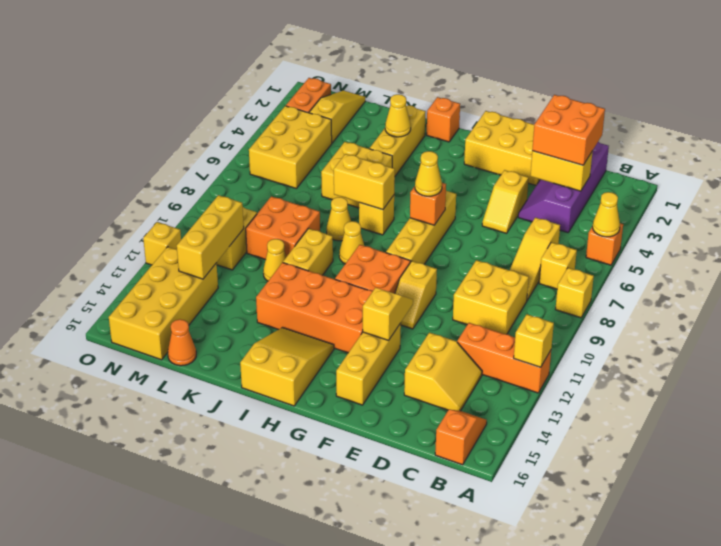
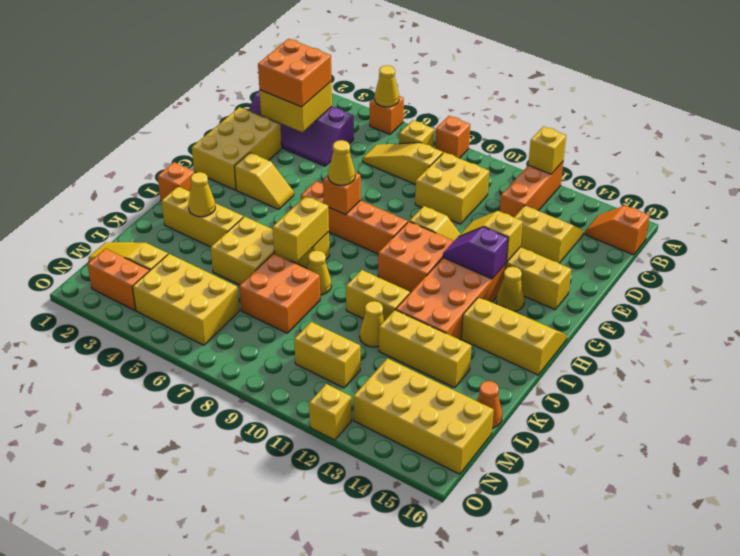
yellow brick A8 level 1 -> orange brick A8 level 1
yellow brick C3:D3 level 2 -> yellow brick C2:D3 level 2
yellow slope C6:C8 level 1 top 6 -> yellow slope C6:C8 level 1 top 8
yellow slope E4:E5 level 1 top 4 -> yellow slope G3:G4 level 1 top 3
yellow brick G6:G9 level 1 -> orange brick G6:G9 level 1
none -> purple slope G12:G13 level 2 top 13
yellow slope H14:I16 level 1 top 16 -> yellow slope H14:I16 level 1 top I
yellow cone I9 level 1 -> yellow cone G14 level 1
orange brick K9:L10 level 1 -> orange brick K7:L8 level 1
yellow brick M11:M13 level 2 -> yellow brick K12:K14 level 1

